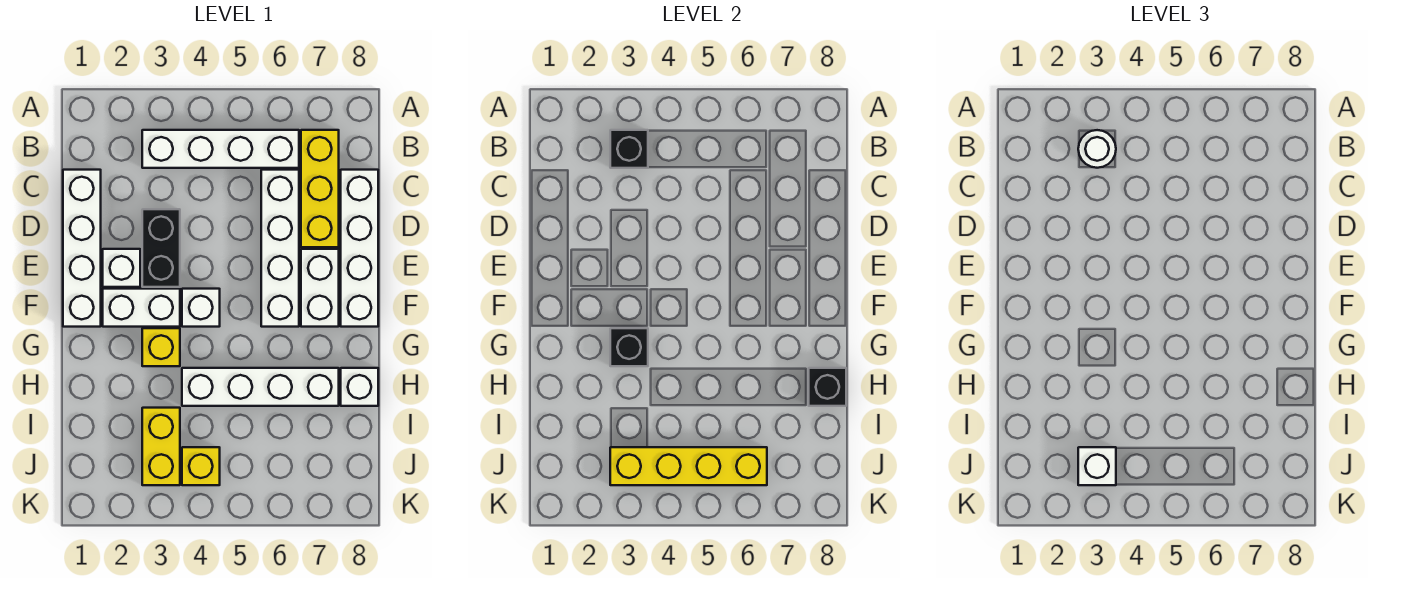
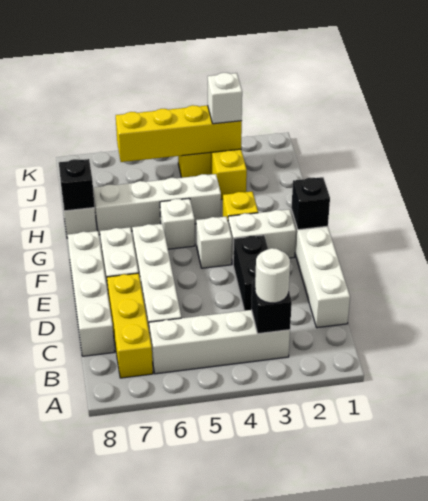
white brick E2 level 1 -> white brick G5 level 1
black brick G3 level 2 -> black brick F1 level 2

